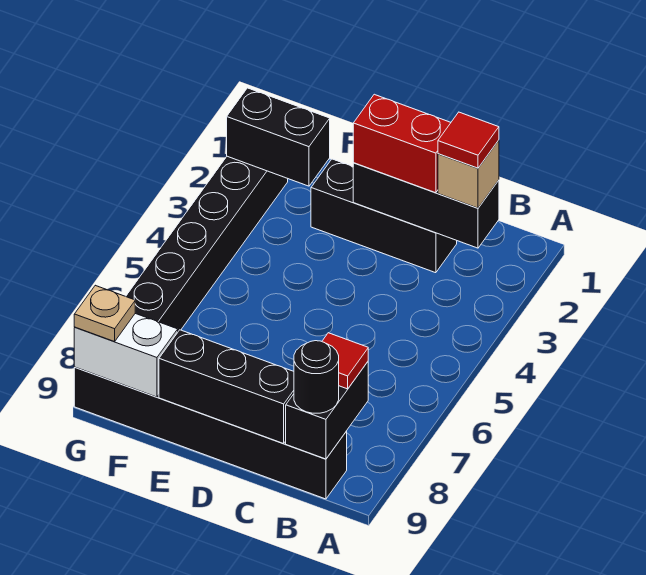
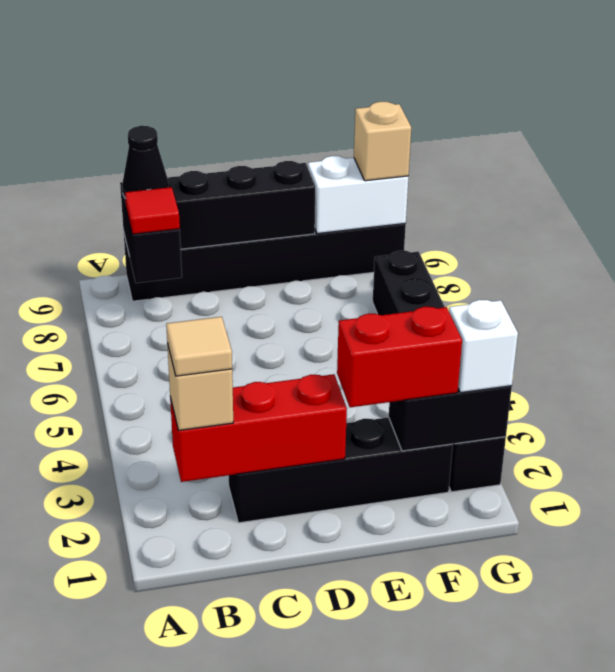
black brick B2:D2 level 2 -> red brick B2:D2 level 2
red tile B2 level 4 -> tan tile B2 level 4
black round brick B9 level 3 -> black cone B9 level 3
black brick C2:E2 level 1 -> black brick C2:F2 level 1
red brick C2:D2 level 3 -> red brick E2:F2 level 3
none -> white brick G2 level 3
tan plate G9 level 3 -> tan brick G9 level 3

